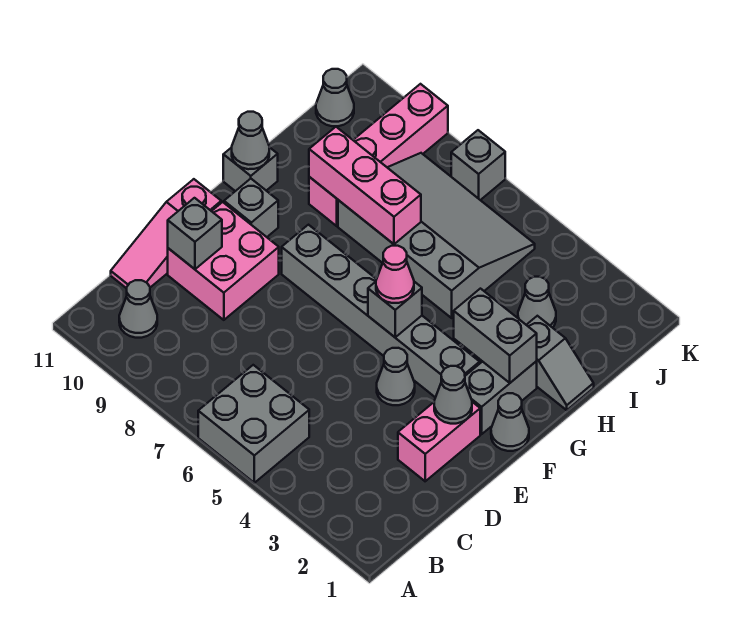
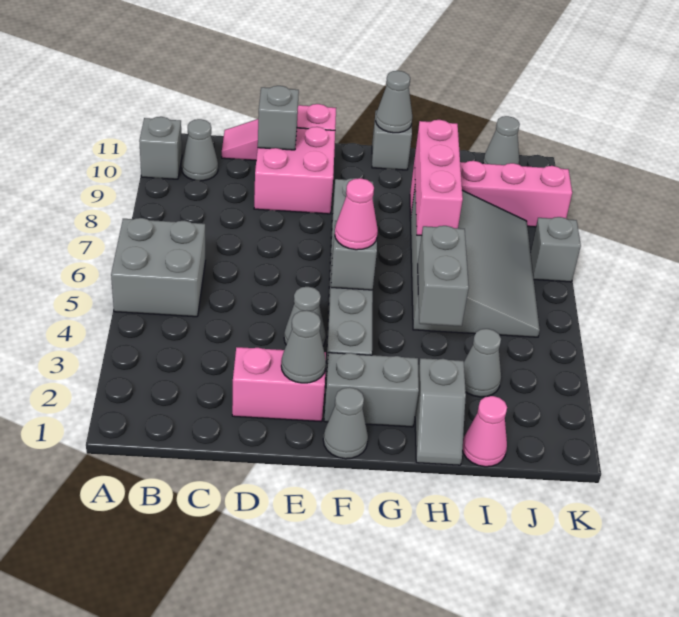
grey brick F10 level 1 -> grey brick A10 level 1
grey brick G2:G3 level 2 -> grey brick H4:H5 level 2
none -> pink cone I1 level 1

